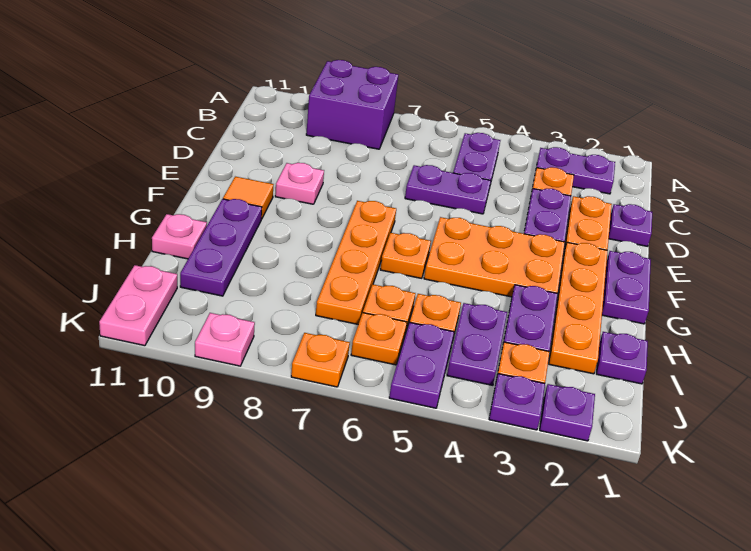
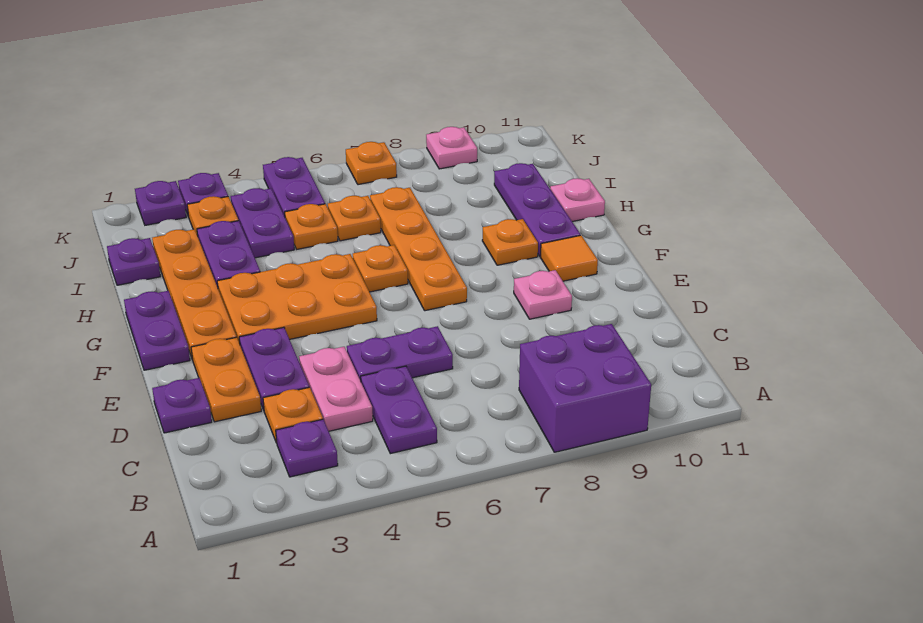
purple plate B2:B3 level 1 -> purple plate B3 level 1
orange plate J6 level 1 -> orange plate G9 level 1
pink plate J11:K11 level 1 -> pink plate C4:D4 level 1

